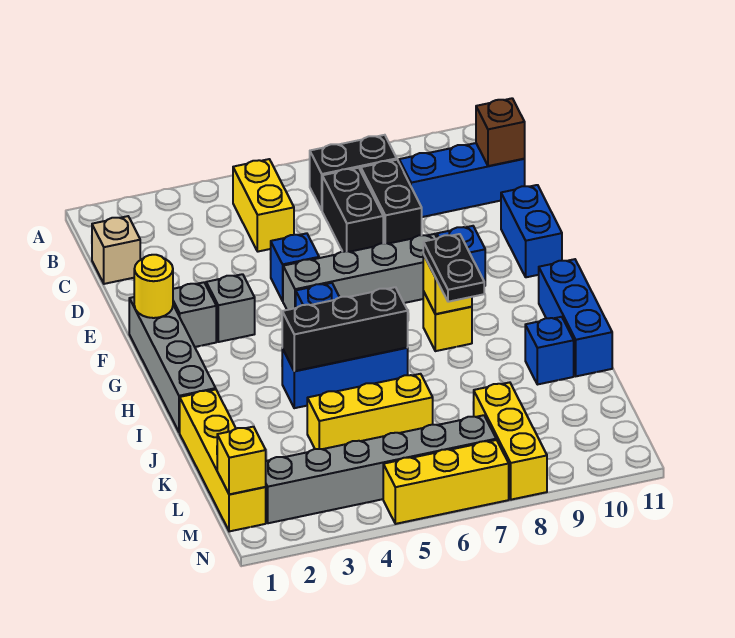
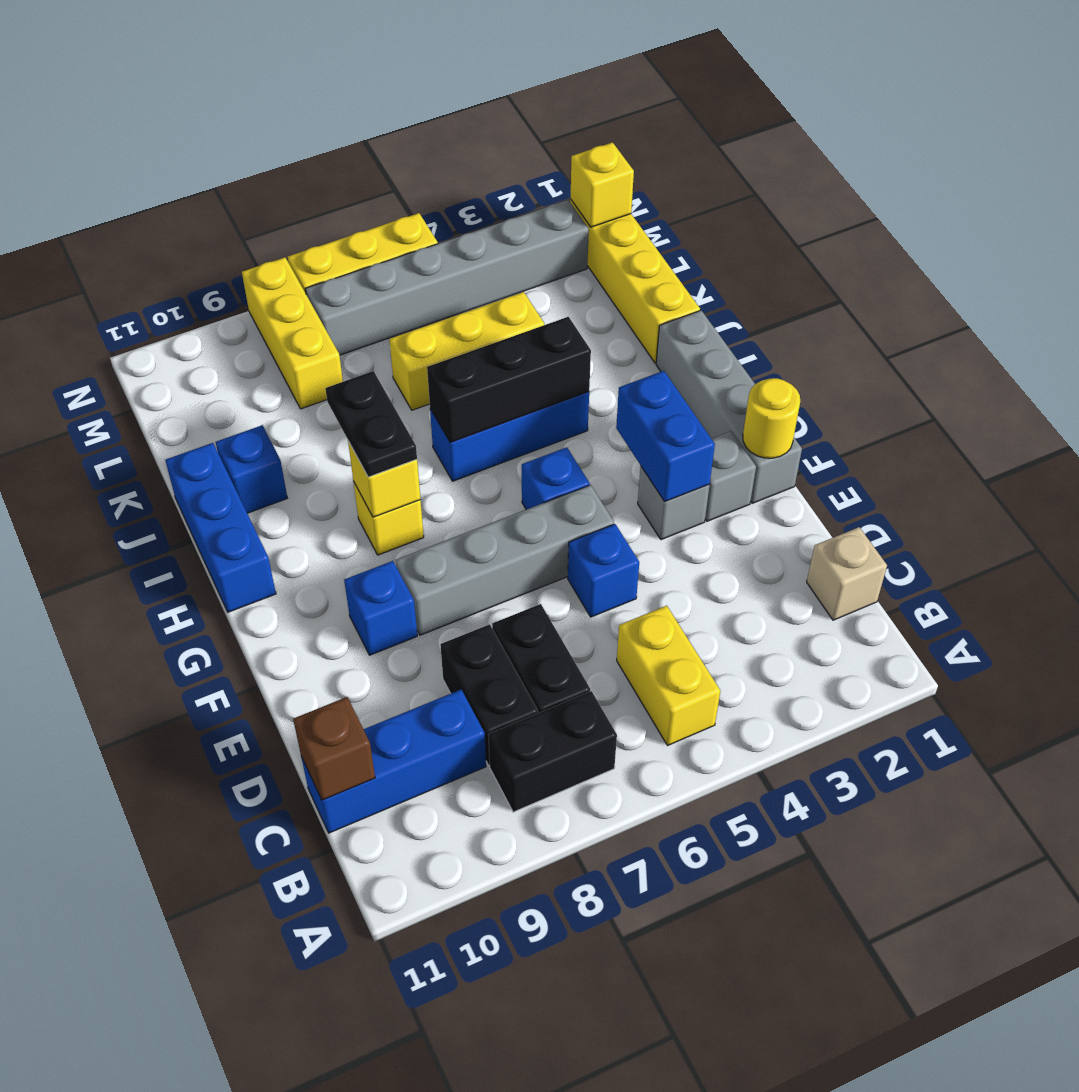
blue brick E11:F11 level 1 -> blue brick F3:G3 level 2

